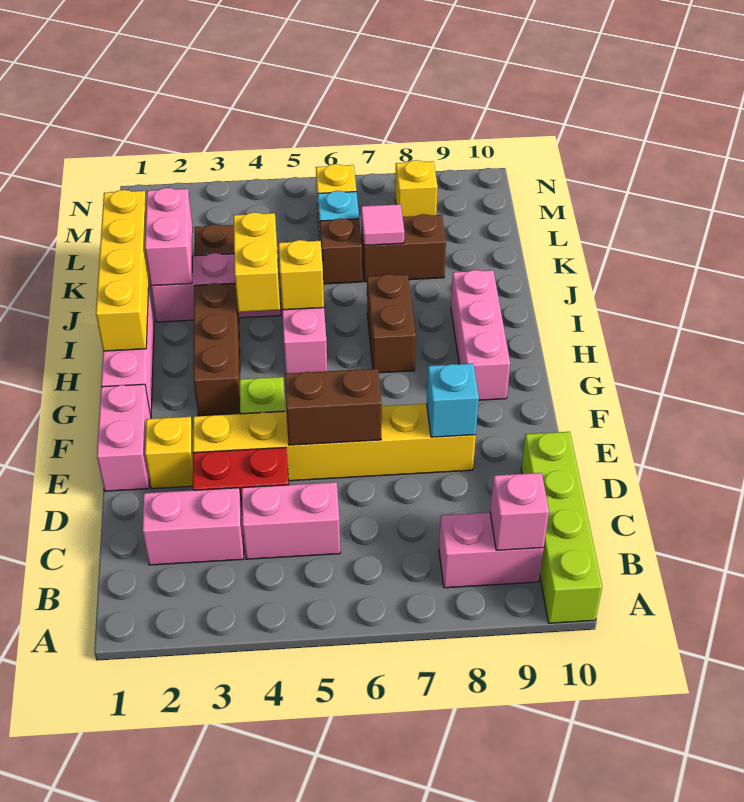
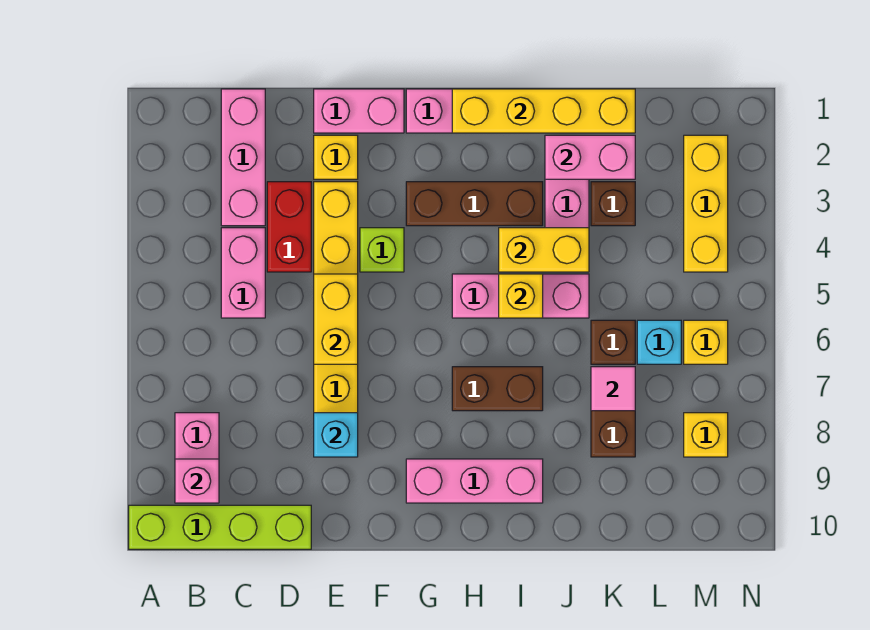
pink brick C2:C3 level 1 -> pink brick C1:C3 level 1
brown brick E5:E6 level 2 -> yellow brick E5:E6 level 2
none -> yellow brick M2:M4 level 1

